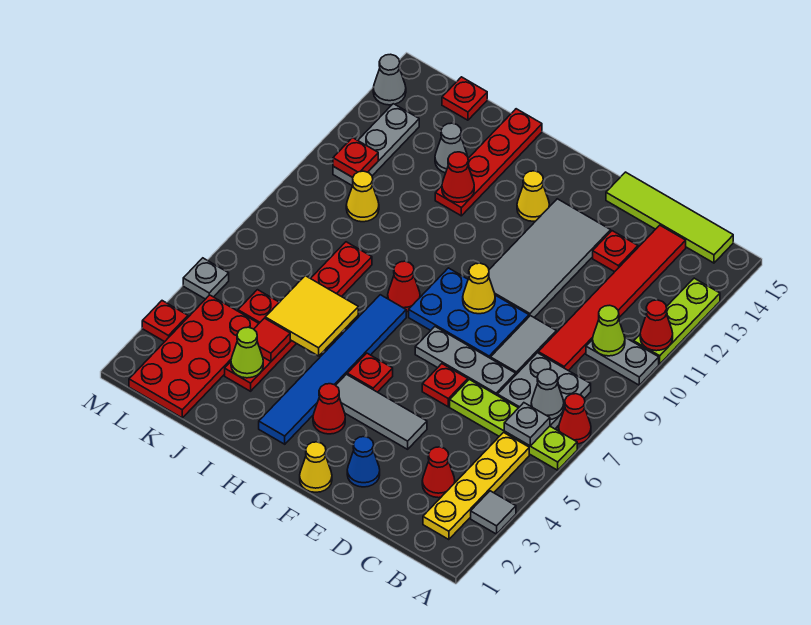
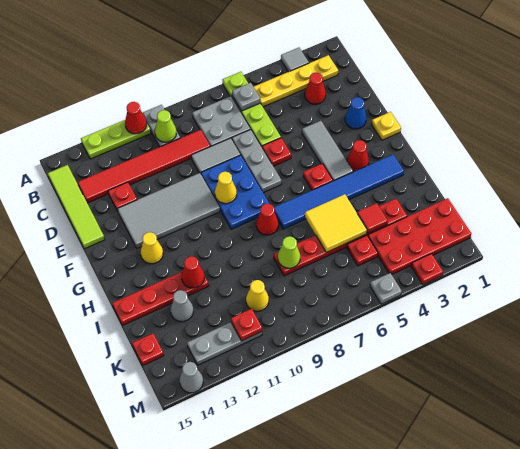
red cone A7 level 1 -> none
grey cone B7 level 2 -> none
yellow cone F1 level 1 -> yellow plate F1 level 1
lime cone J3 level 2 -> lime cone J8 level 2

